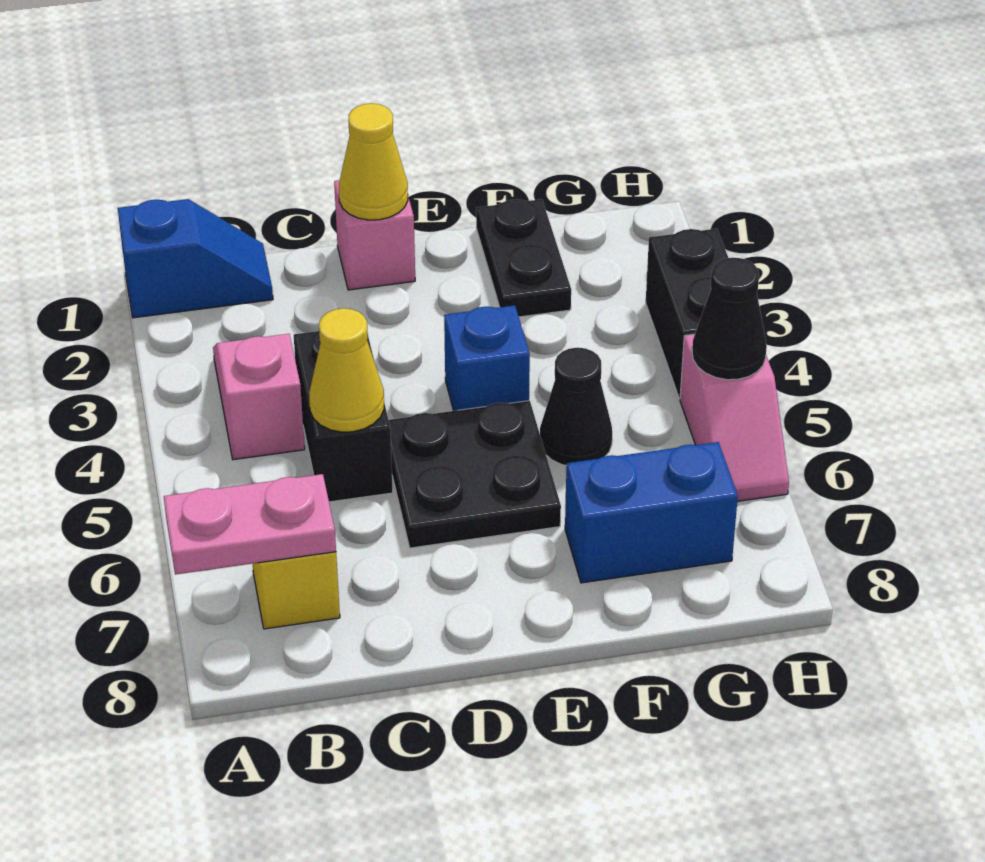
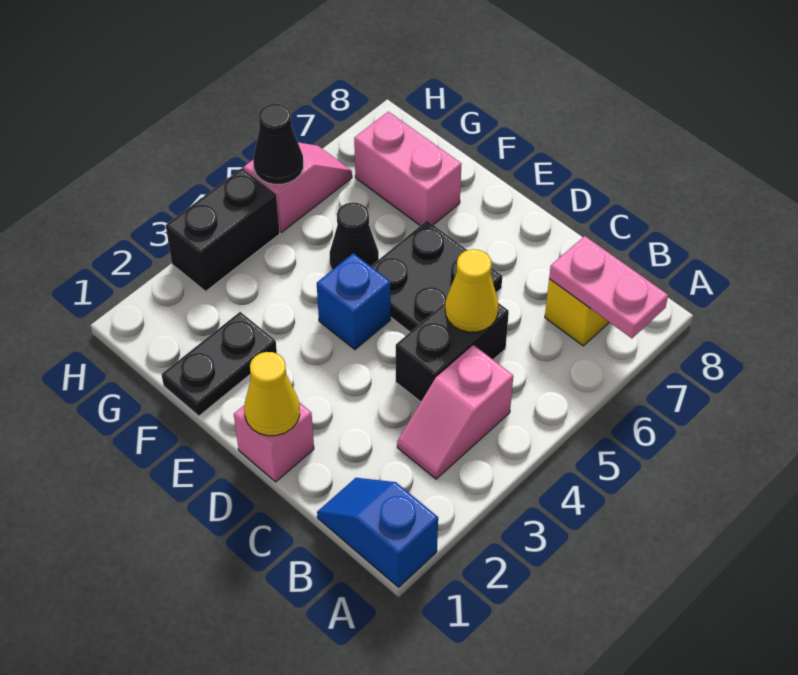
blue brick F7:G7 level 1 -> pink brick F7:G7 level 1

